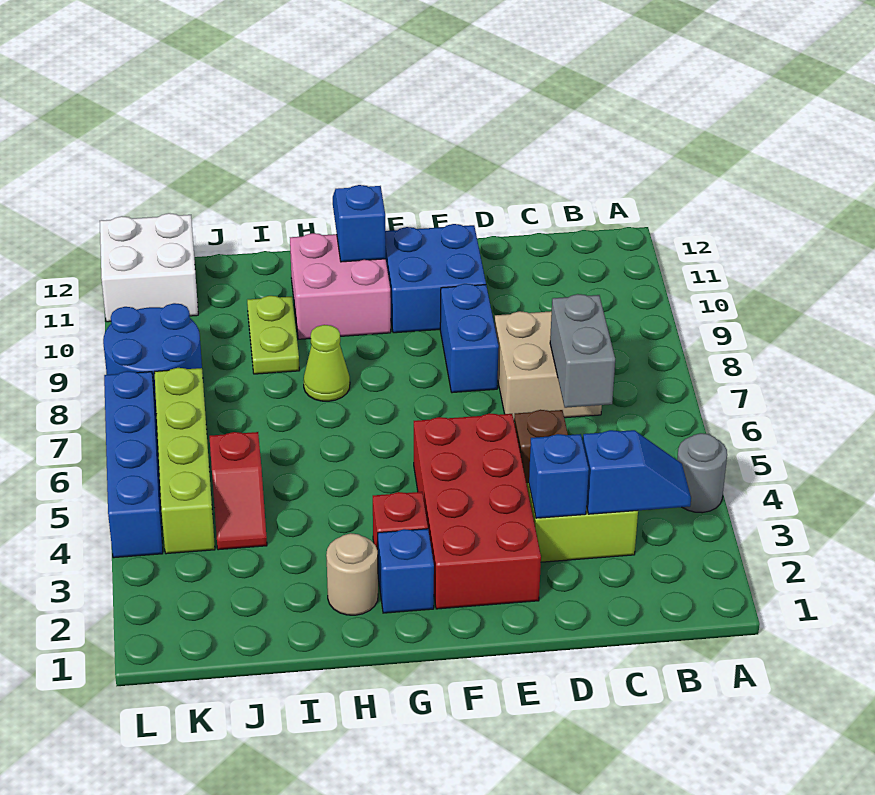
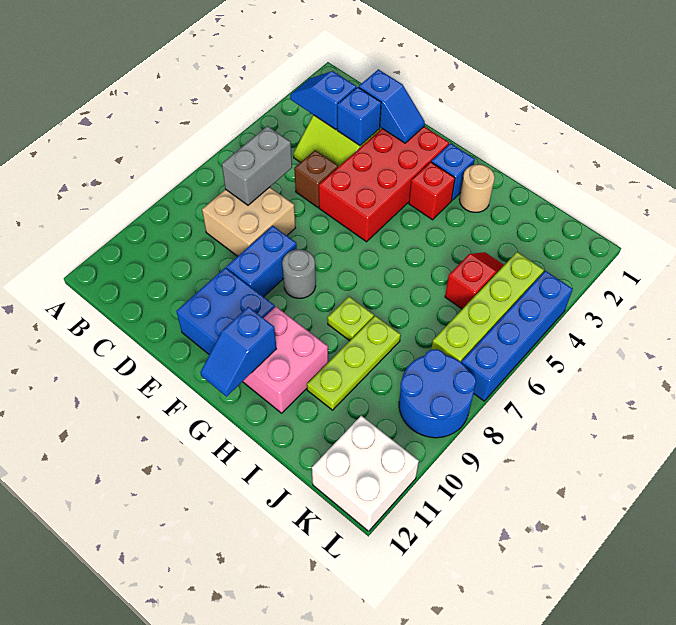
grey round brick A4 level 1 -> grey round brick F8 level 1
none -> blue slope D2:E2 level 2 top D
lime cone H8 level 1 -> lime plate H8 level 1
lime plate I9:I10 level 1 -> lime plate I8:I10 level 1

